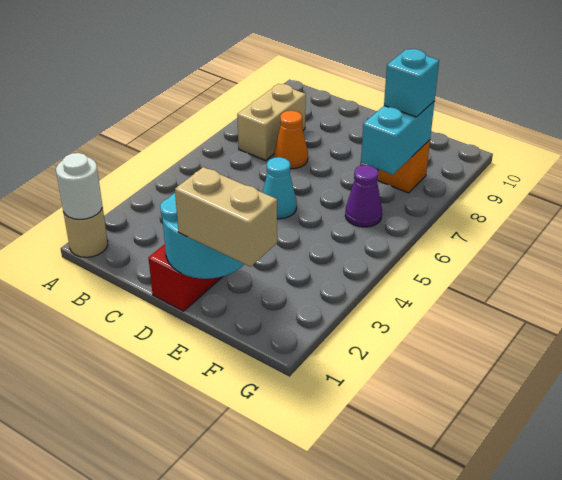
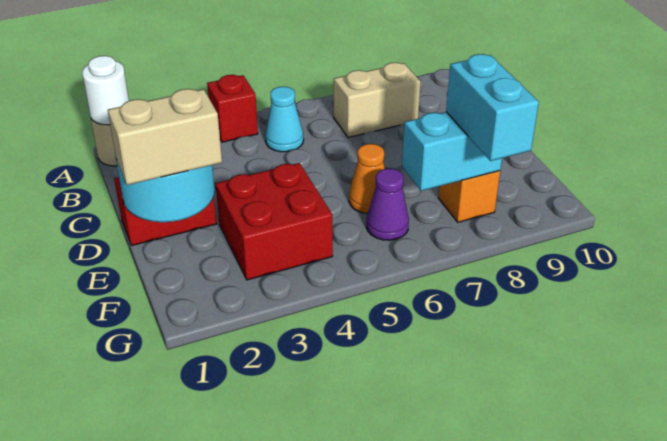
none -> red brick A4 level 1
orange cone C7 level 1 -> orange cone E6 level 1
cyan cone D5 level 1 -> cyan cone B5 level 1
tan brick E1:F1 level 3 -> tan brick E1:E2 level 3
none -> red brick E3:F4 level 1
cyan brick F8 level 3 -> cyan brick F8:G8 level 3

